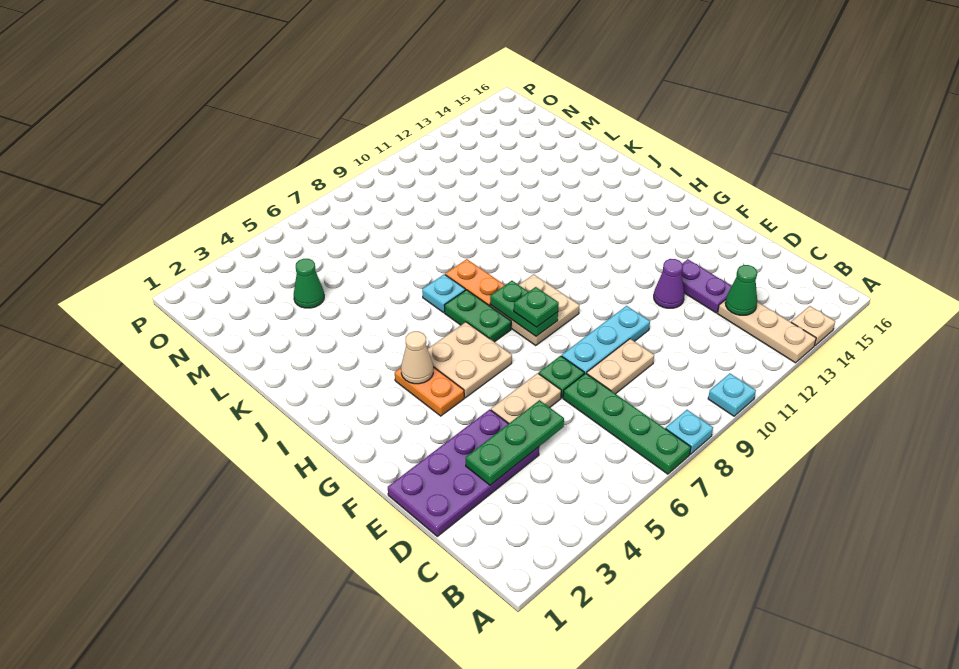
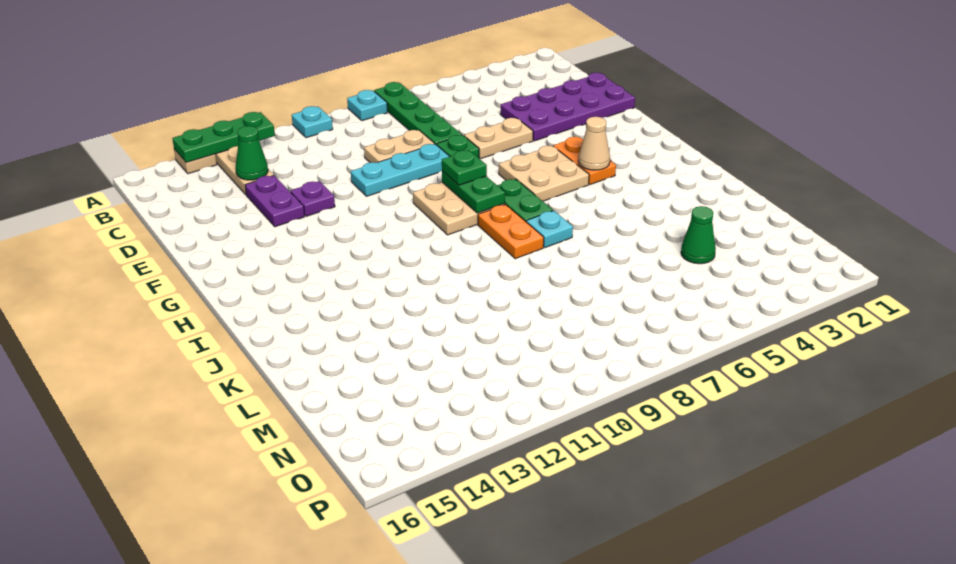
green plate D3:D5 level 2 -> green plate A12:A14 level 2
purple cone E12 level 1 -> purple plate E12 level 1

